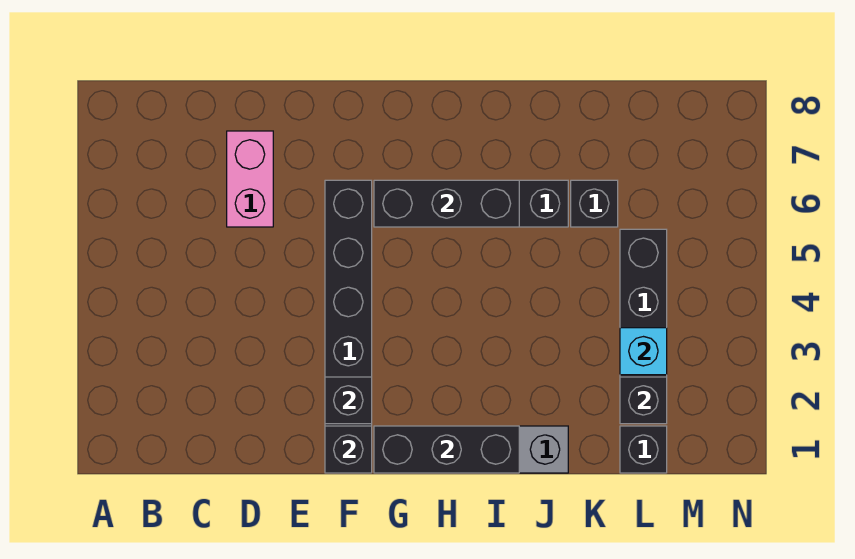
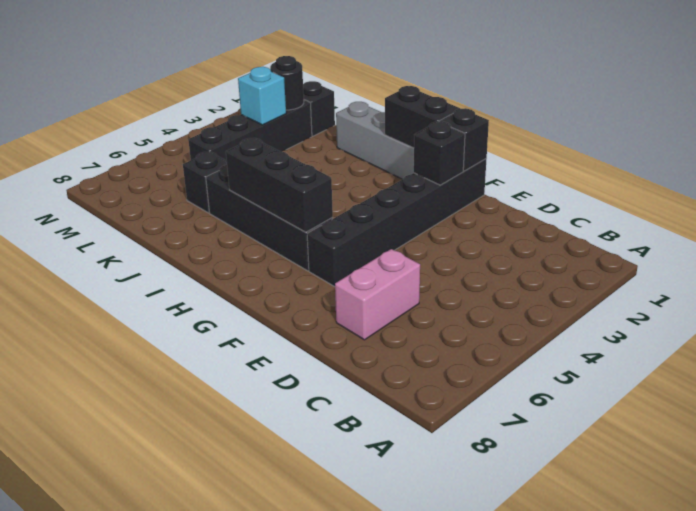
black brick G1:I1 level 2 -> black brick G1:H1 level 2
black brick L2 level 2 -> black round brick L2 level 2

